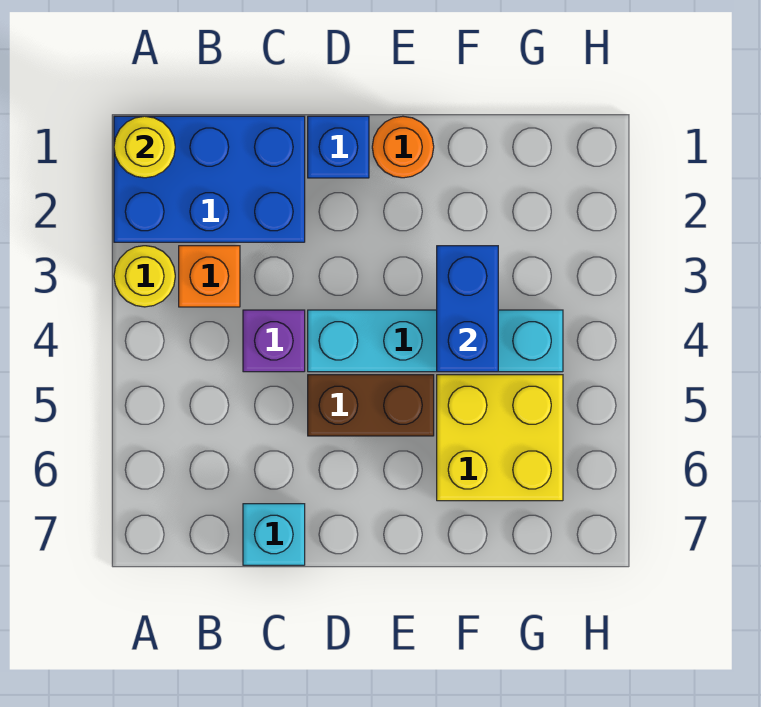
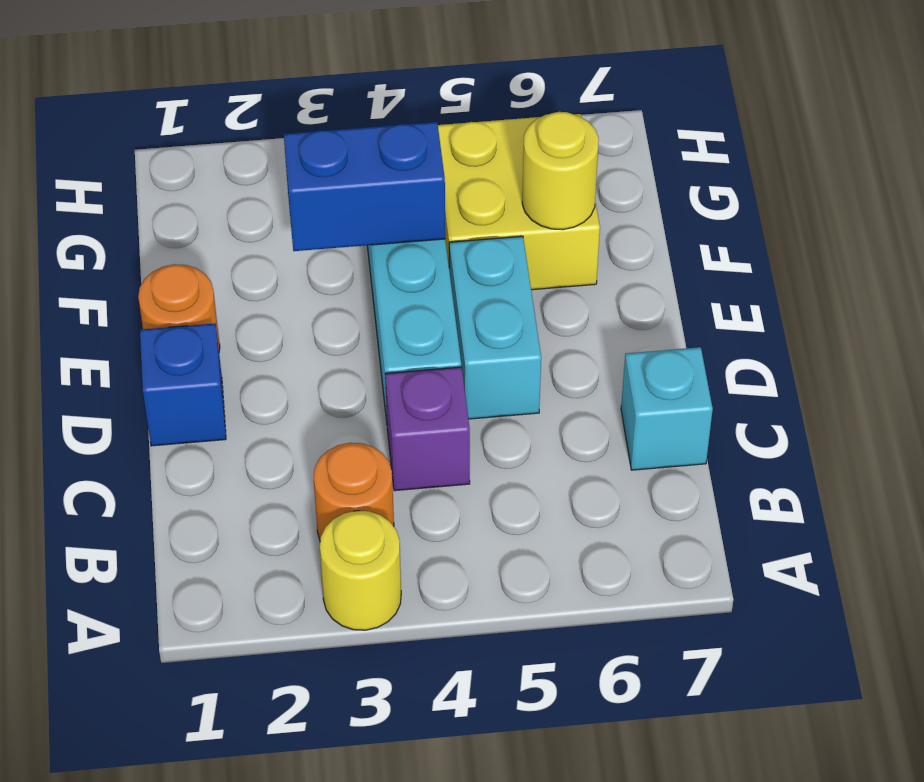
blue brick A1:C2 level 1 -> none
yellow round brick A1 level 2 -> yellow round brick F6 level 2
orange brick B3 level 1 -> orange round brick B3 level 1
brown brick D5:E5 level 1 -> cyan brick D5:E5 level 1

